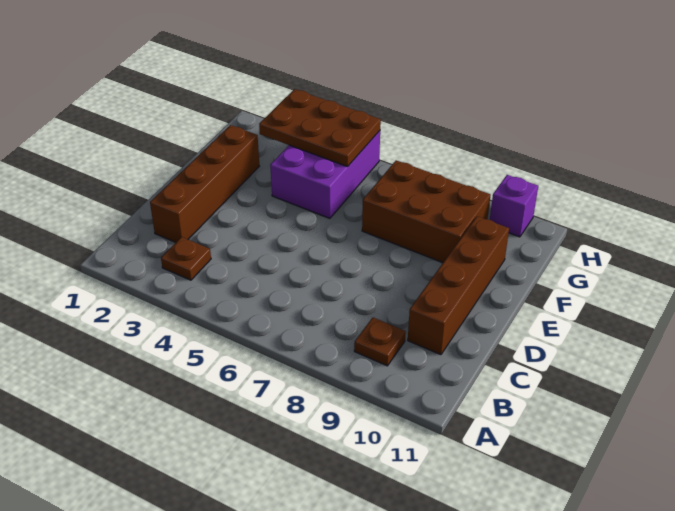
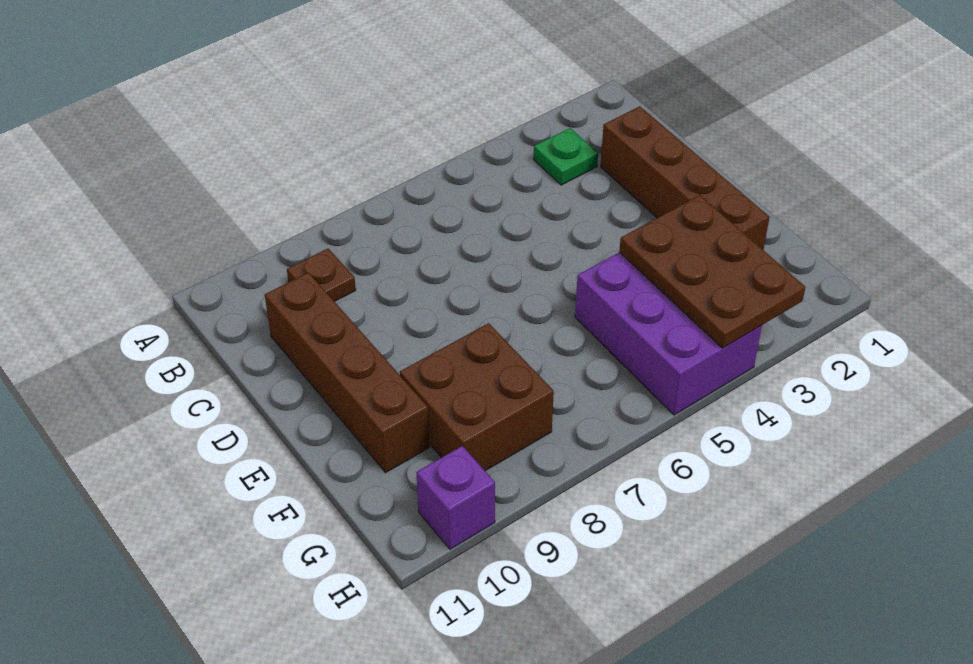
brown plate B3 level 1 -> green plate B3 level 1
brown brick F7:G9 level 1 -> brown brick F8:G9 level 1
brown plate G3:H5 level 2 -> brown plate F3:H4 level 2

